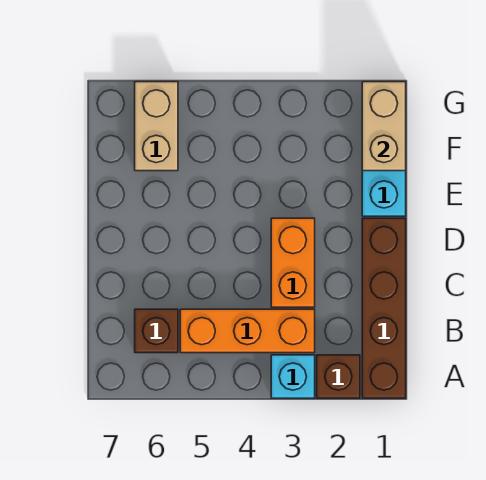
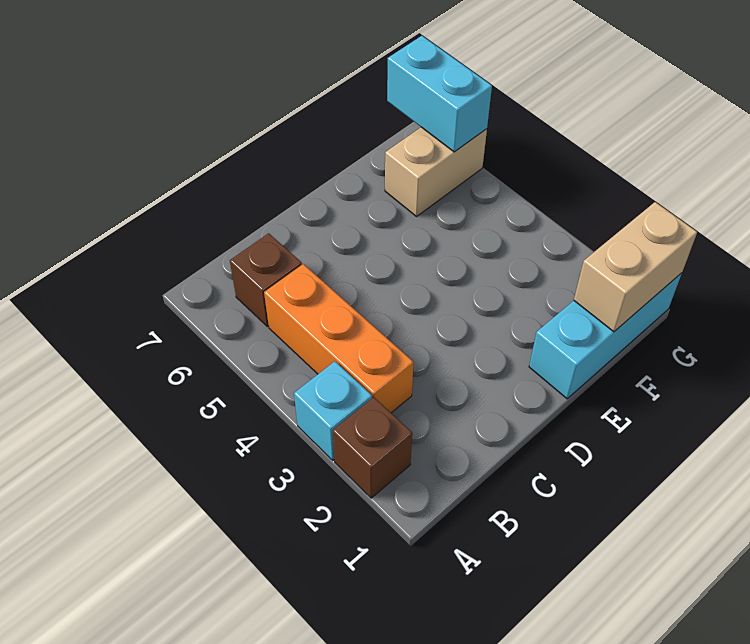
brown brick A1:D1 level 1 -> none
orange brick C3:D3 level 1 -> none
none -> cyan brick G6:G7 level 2

